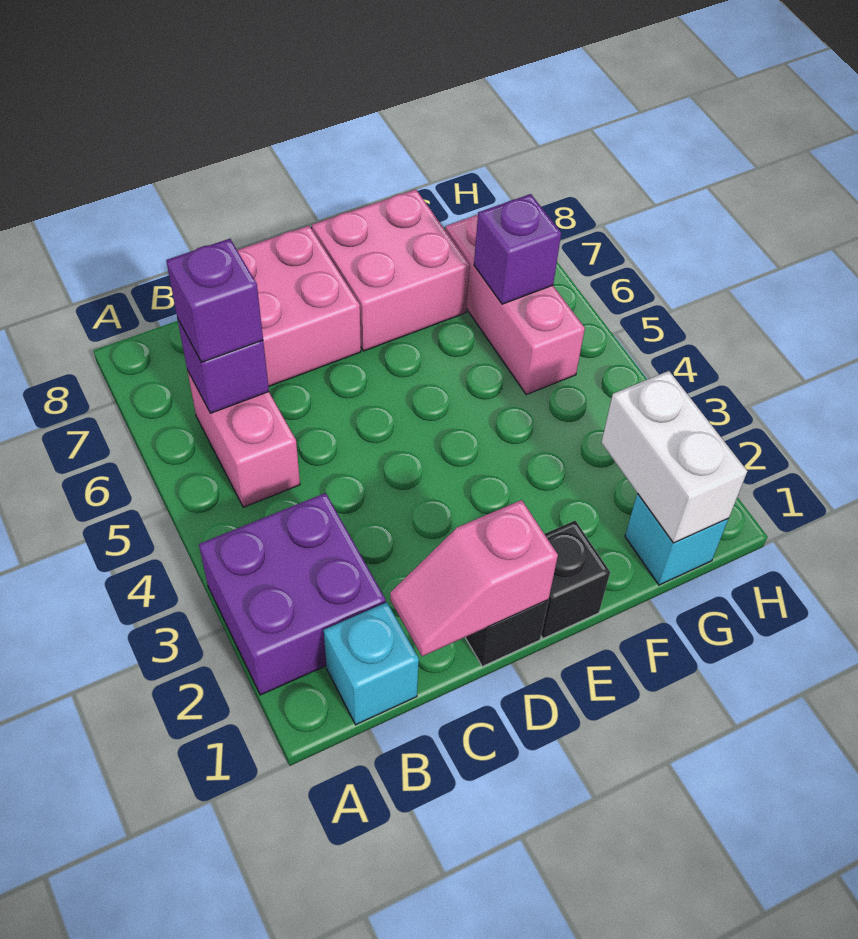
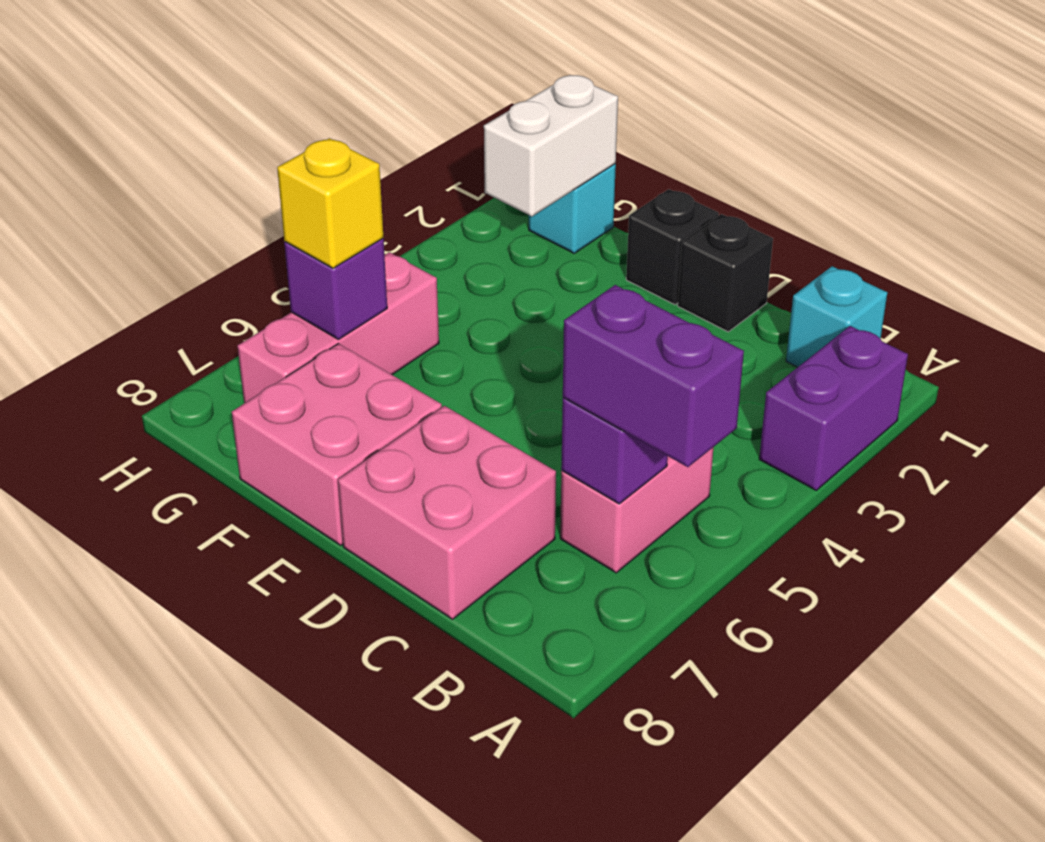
purple brick A2:B3 level 1 -> purple brick A2:A3 level 1
purple brick B6 level 3 -> purple brick A6:B6 level 3
pink slope C1:D1 level 2 top D -> none
none -> yellow brick G6 level 3

